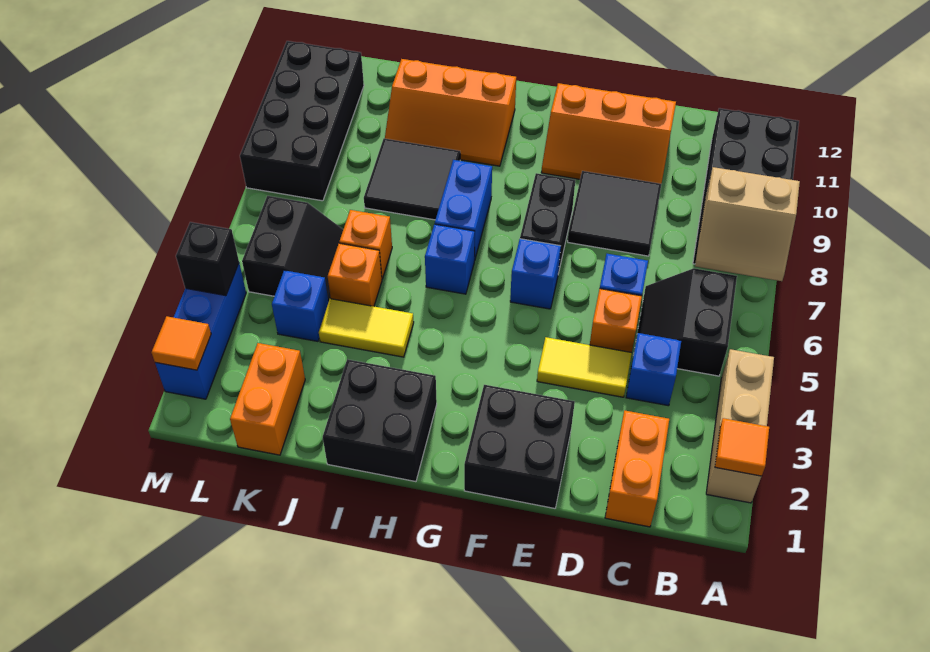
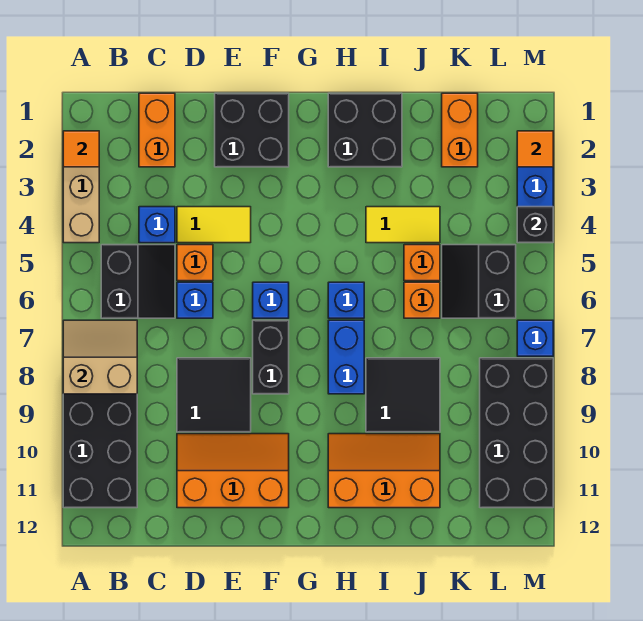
blue brick K4 level 1 -> blue brick M7 level 1

